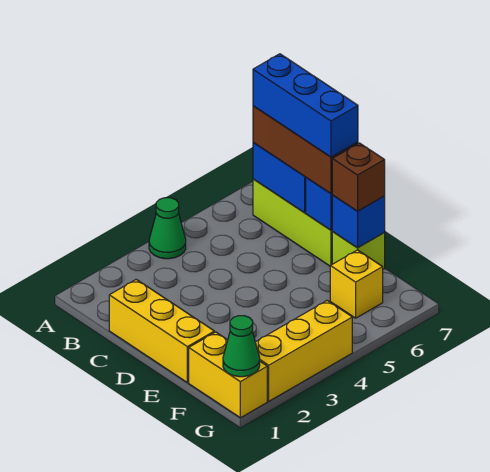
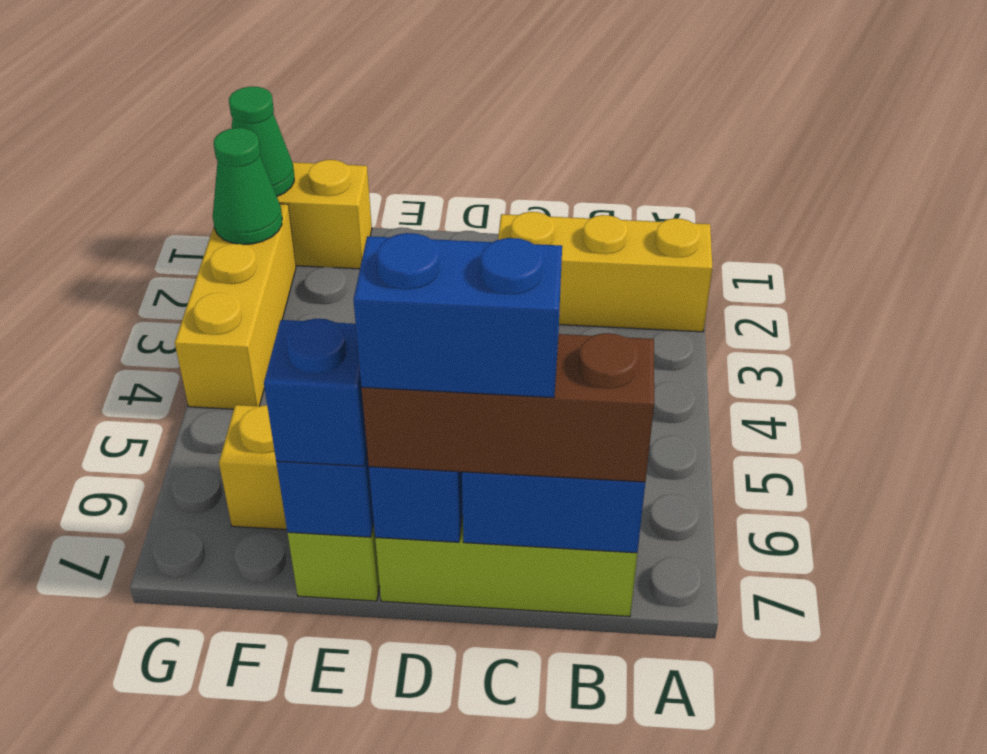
green cone A4 level 1 -> green cone G2 level 2
blue brick B7:D7 level 4 -> blue brick C7:D7 level 4
yellow brick C1:E1 level 1 -> yellow brick A2:C2 level 1
brown brick E7 level 3 -> blue brick E7 level 3

